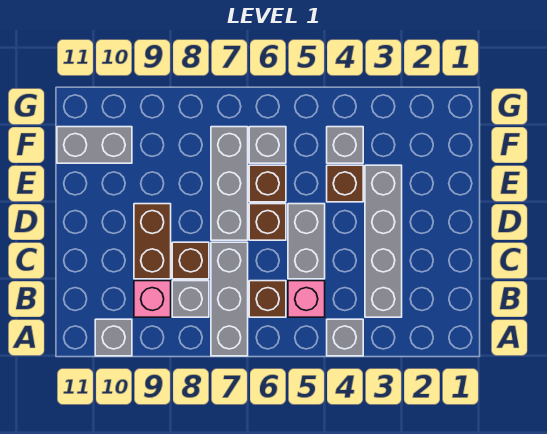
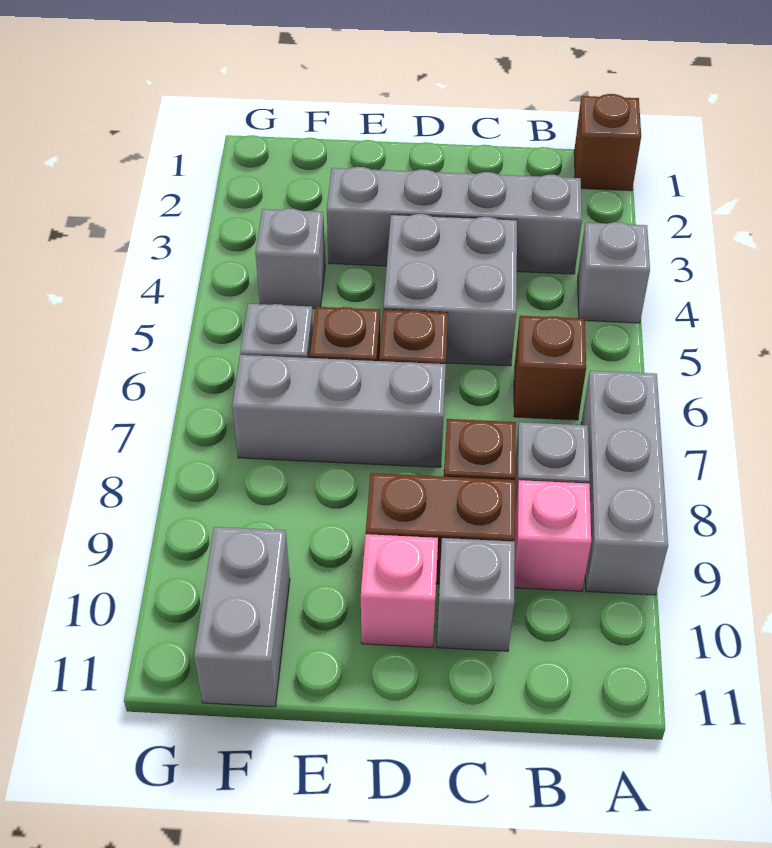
grey brick A7:C7 level 1 -> grey brick A7:A9 level 1
grey brick A10 level 1 -> grey brick C10 level 1
pink brick B5 level 1 -> pink brick D10 level 1
grey brick C5:D5 level 1 -> grey brick C4:D5 level 1
brown brick E4 level 1 -> brown brick A1 level 1

